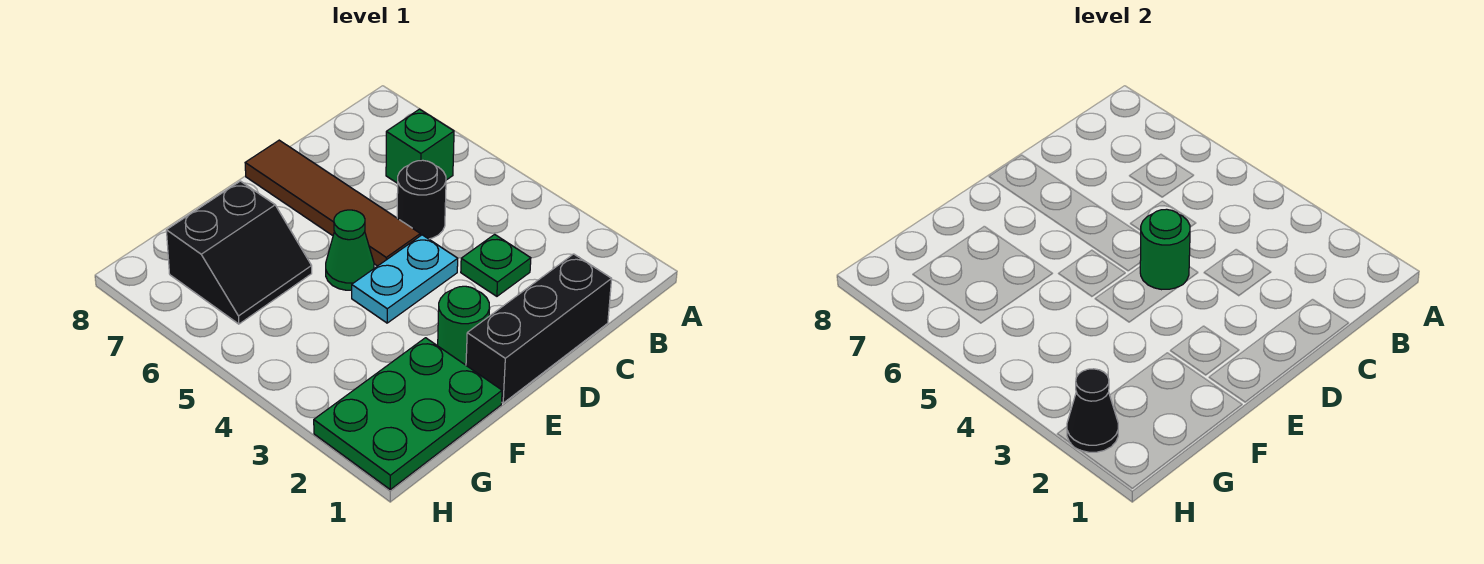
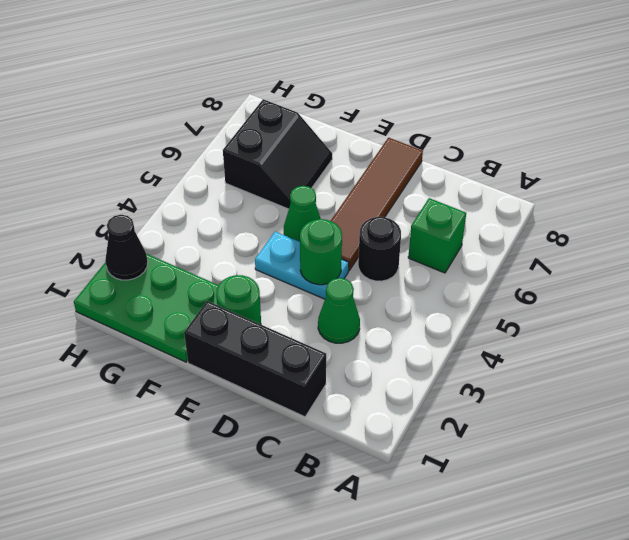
green plate C3 level 1 -> green cone C3 level 1
black slope F6:G7 level 1 top 7 -> black slope F6:G7 level 1 top G

